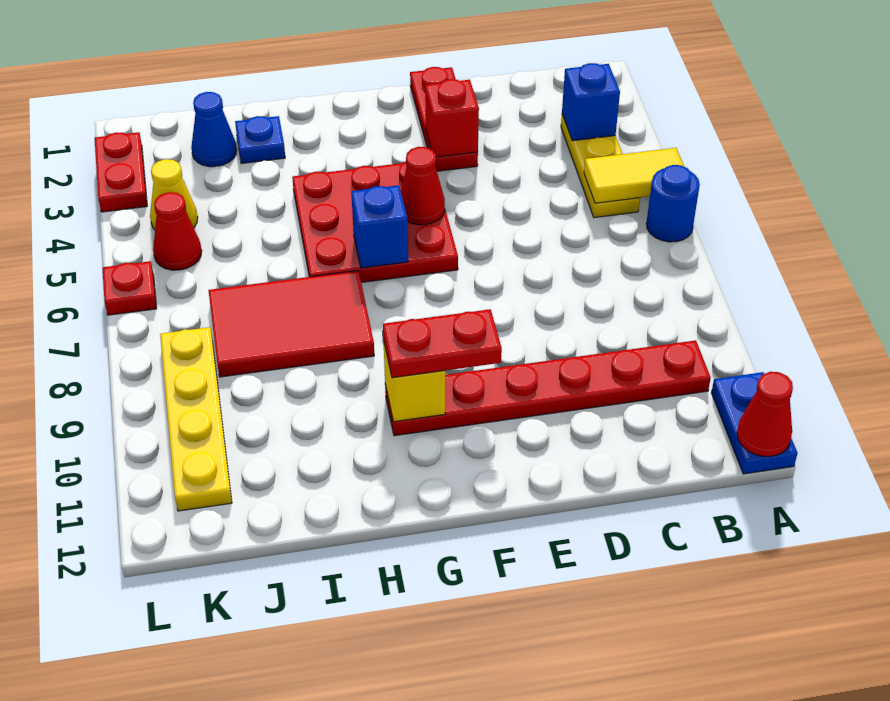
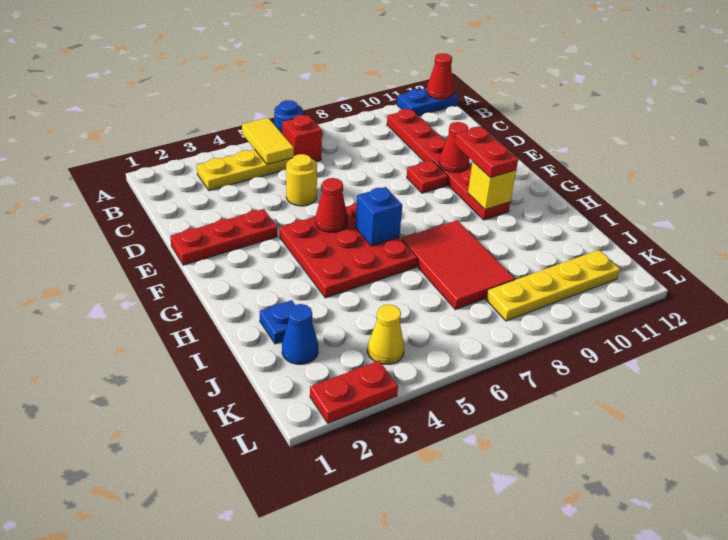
blue brick B3 level 2 -> none
none -> yellow round brick D5 level 1
red brick E3 level 2 -> red brick B6 level 1
red cone K5 level 1 -> red cone E10 level 2
red plate L6 level 1 -> red plate E9 level 1

